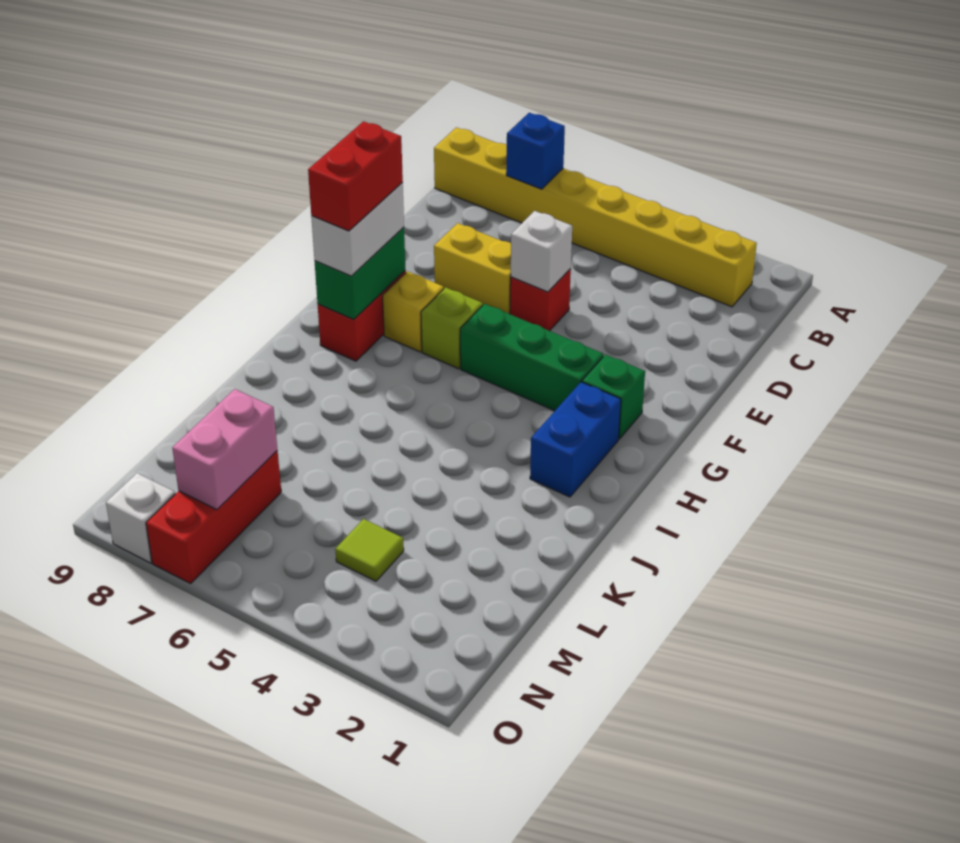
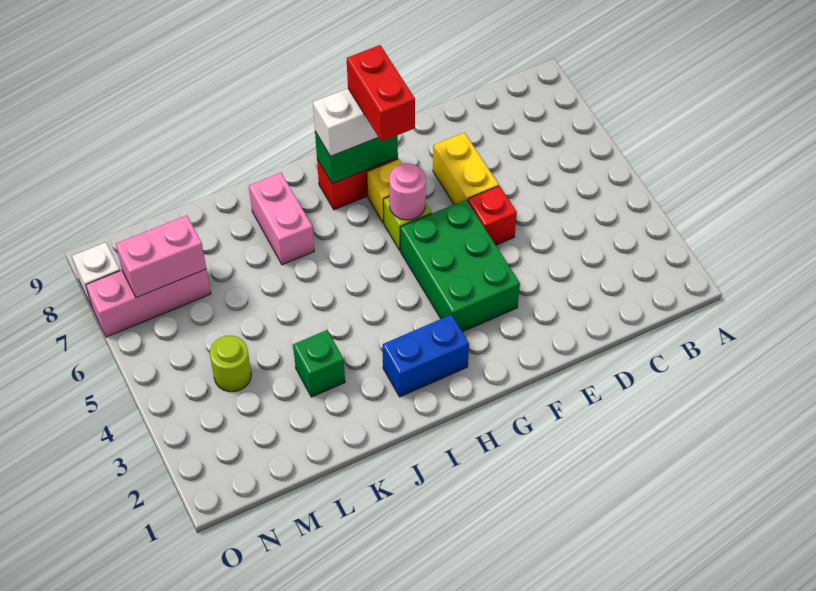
yellow brick B2:B9 level 1 -> none
blue brick B7 level 2 -> none
white brick E5 level 2 -> none
green brick G2 level 1 -> green brick K3 level 1
green brick G3:G5 level 1 -> green brick F3:G5 level 1
none -> pink round brick G6 level 2
red brick G8:H8 level 4 -> red brick G7:G8 level 4
none -> pink brick J7:J8 level 1
lime tile M4 level 1 -> lime round brick M4 level 1
red brick M7:O7 level 1 -> pink brick M7:O7 level 1

